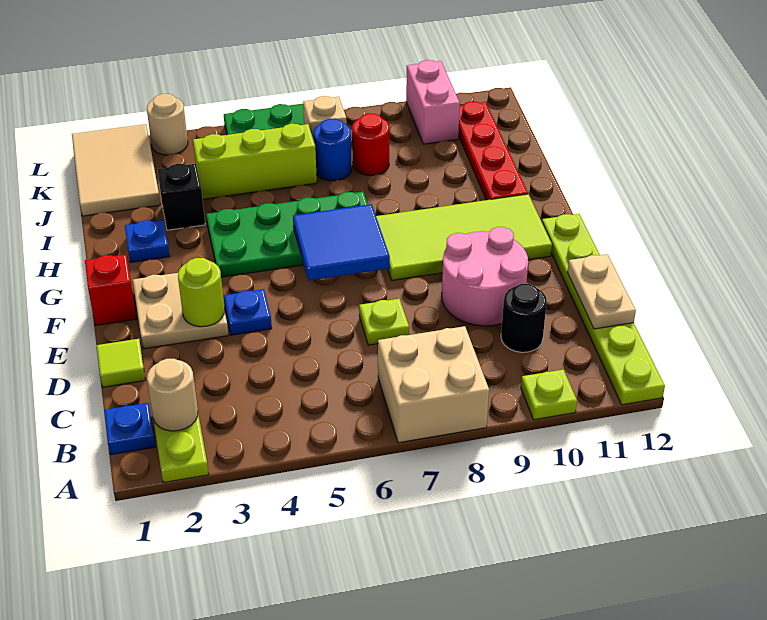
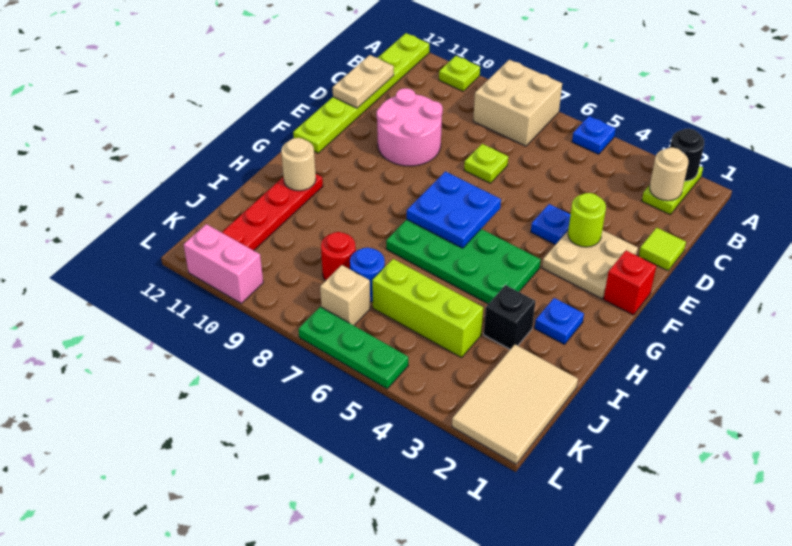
blue plate B1 level 1 -> blue plate A5 level 1
black round brick C10 level 1 -> black round brick A2 level 2
blue tile F6:G7 level 2 -> blue plate F6:G7 level 2
lime tile F8:G11 level 1 -> none
pink brick K10:L10 level 1 -> pink brick L10:L11 level 1
tan round brick L3 level 1 -> tan round brick H11 level 2

